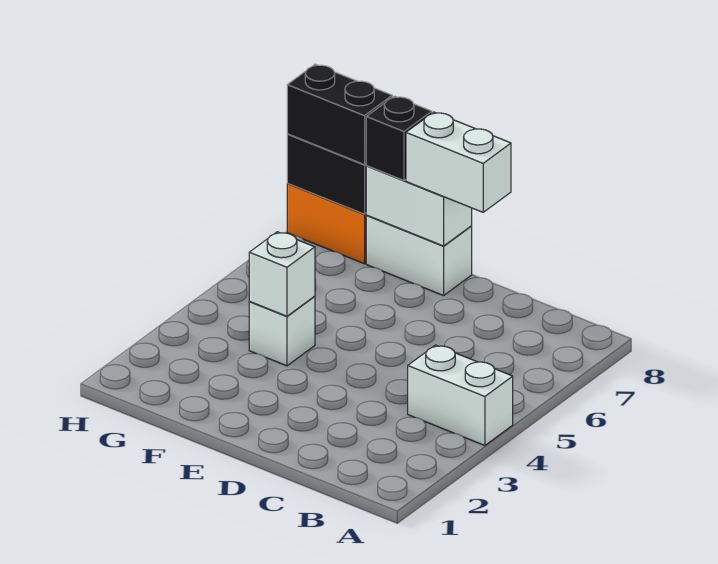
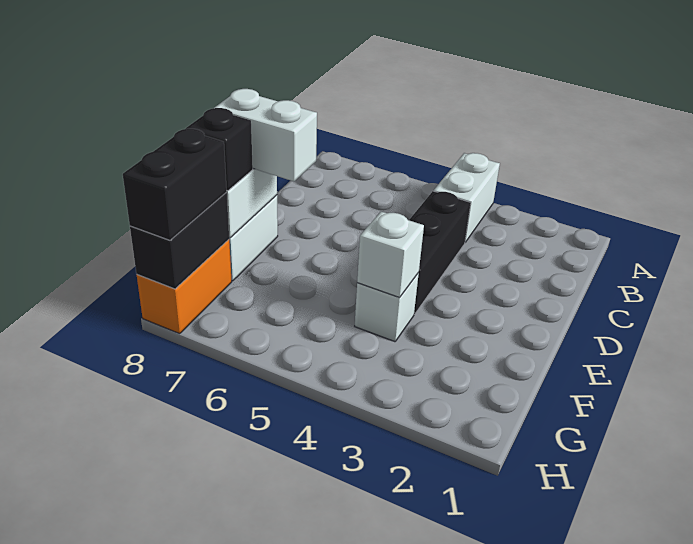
none -> black brick C4:E4 level 1
white brick D8:E8 level 3 -> white brick E7:E8 level 3

